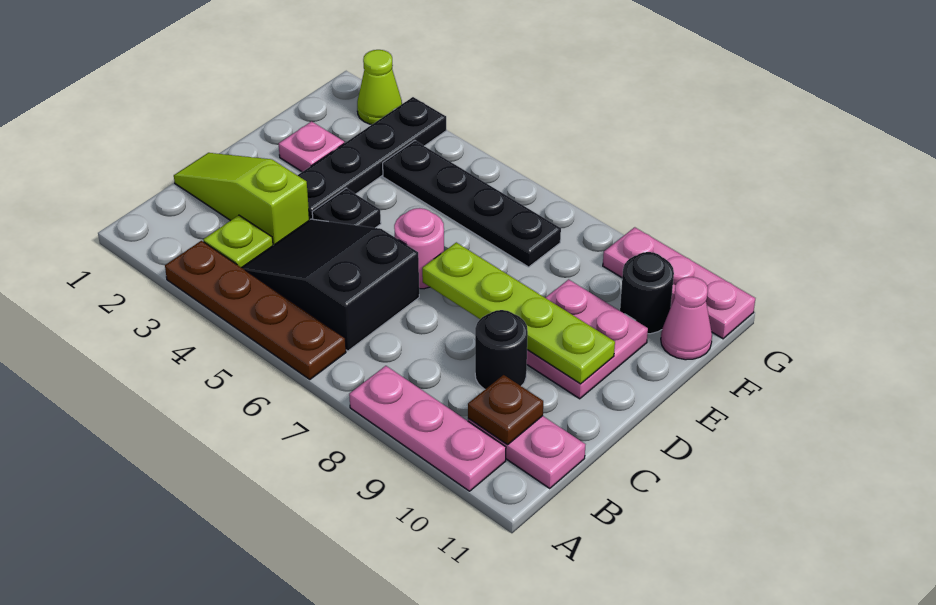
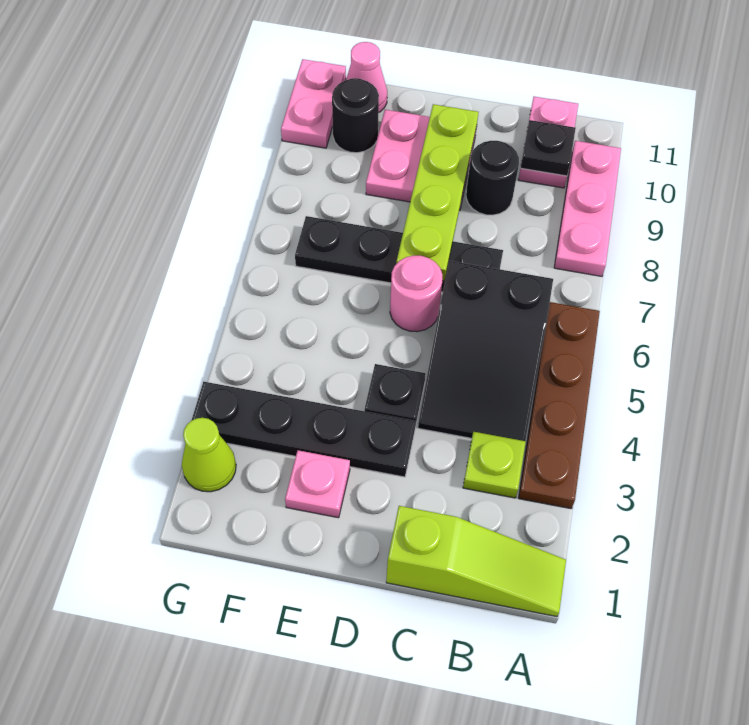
brown plate B10 level 2 -> black plate B10 level 2
lime slope C1:C3 level 1 top 3 -> lime slope A1:C1 level 1 top C
black plate F4:F7 level 1 -> black plate C7:F7 level 1
pink plate G9:G11 level 1 -> pink plate G10:G11 level 1

